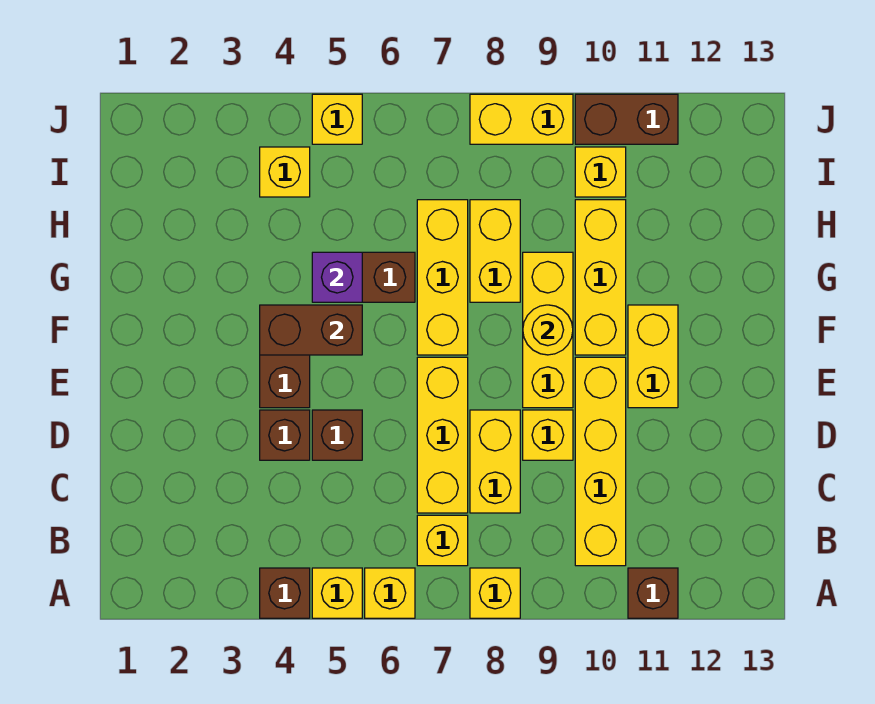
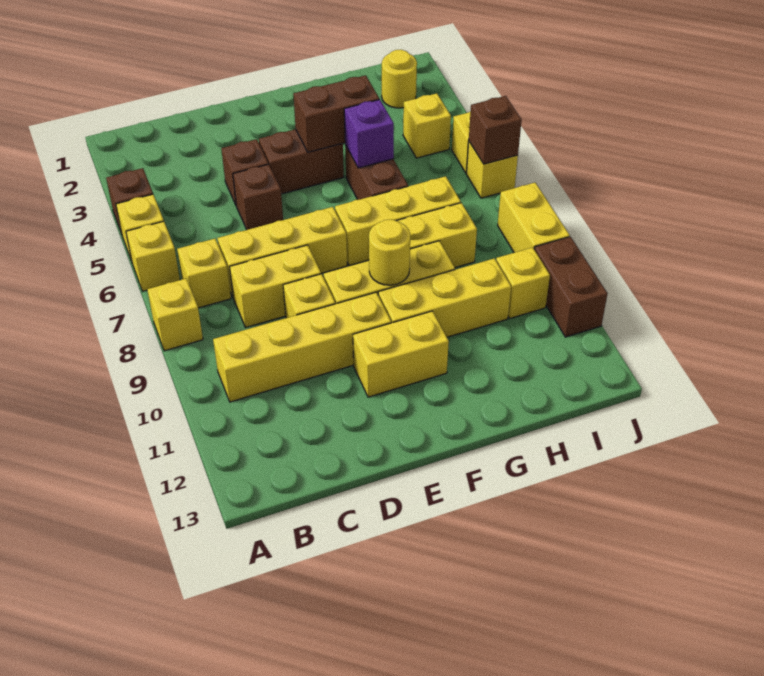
brown brick A11 level 1 -> brown brick J6 level 2
brown brick F4:F5 level 2 -> brown brick F4:G4 level 2
none -> yellow round brick I2 level 1
none -> yellow brick J6 level 1

